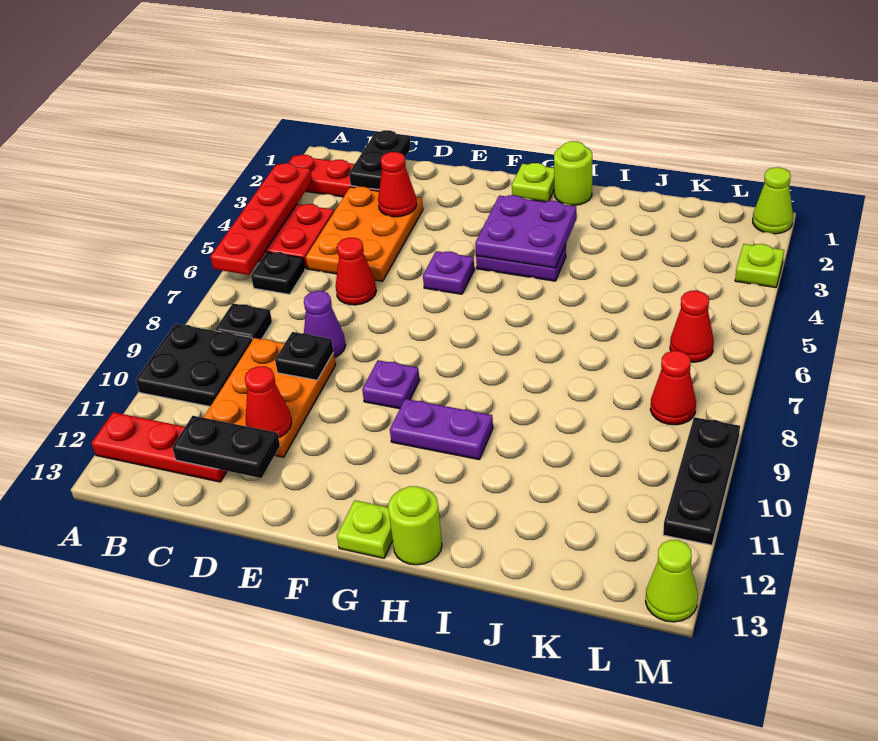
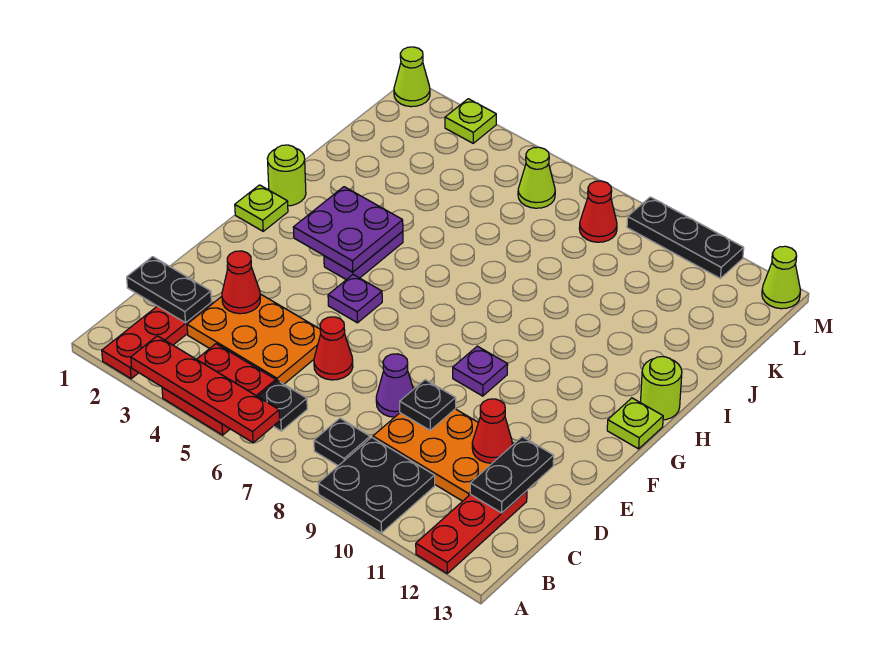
purple plate G10:H10 level 1 -> none
red cone L6 level 1 -> lime cone L6 level 1

